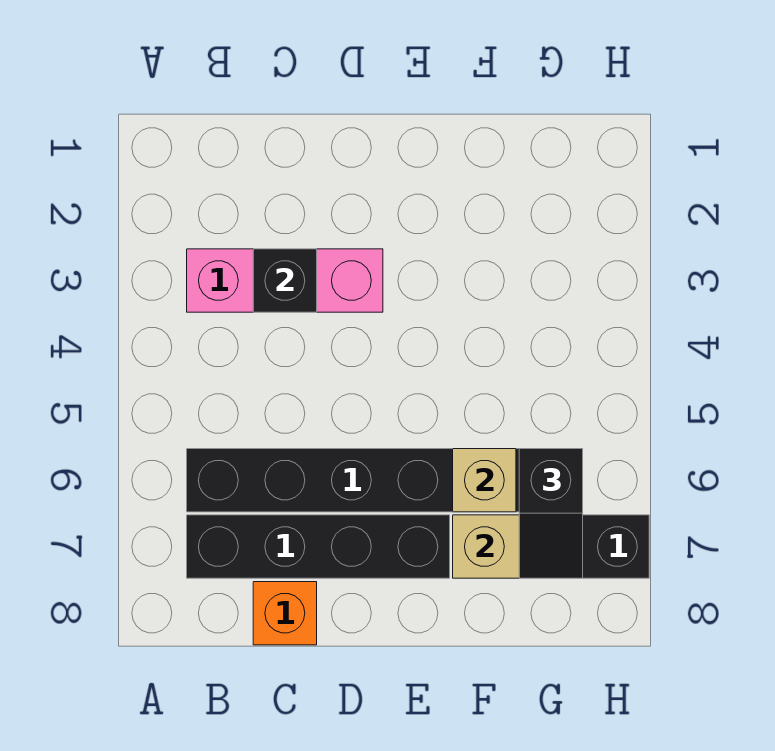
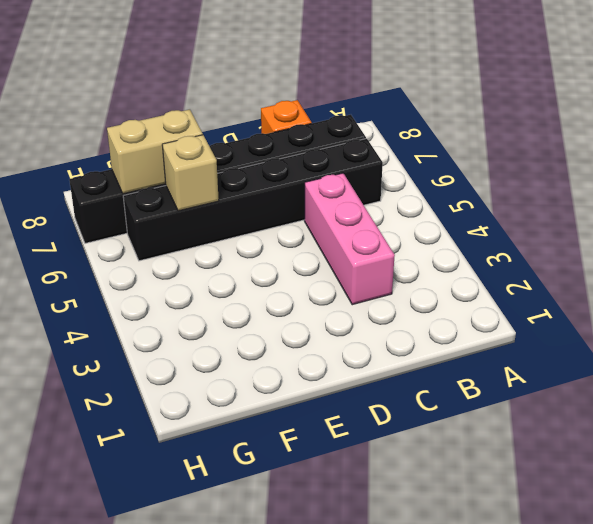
pink brick B3:D3 level 1 -> pink brick C3:C5 level 1
black brick C3 level 2 -> none
black slope G6:G7 level 3 top 6 -> none

